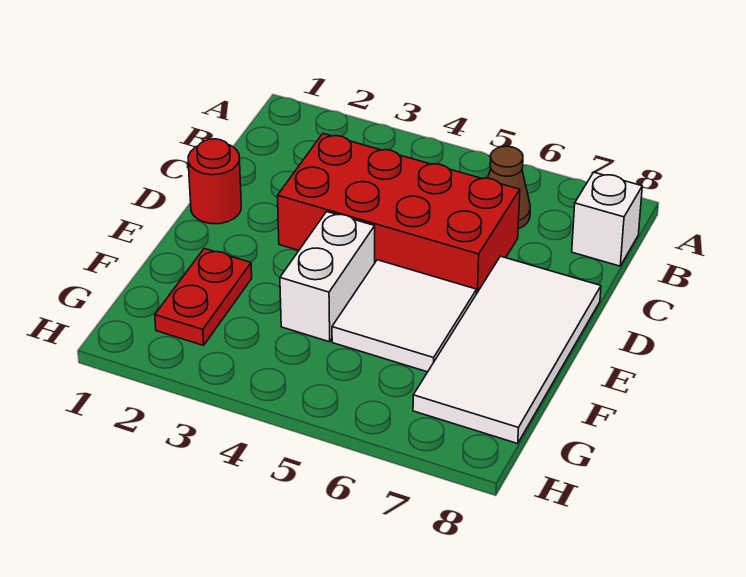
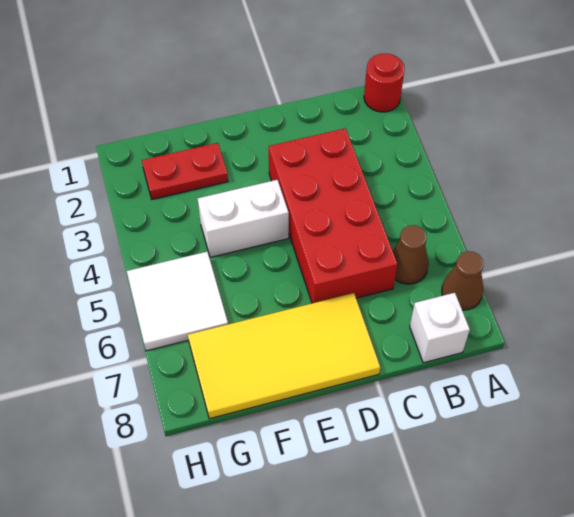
none -> brown cone A7 level 1
red round brick D1 level 1 -> red round brick A1 level 1
white tile D7:G8 level 1 -> yellow tile D7:G8 level 1
white tile E5:F6 level 1 -> white tile G5:H6 level 1

